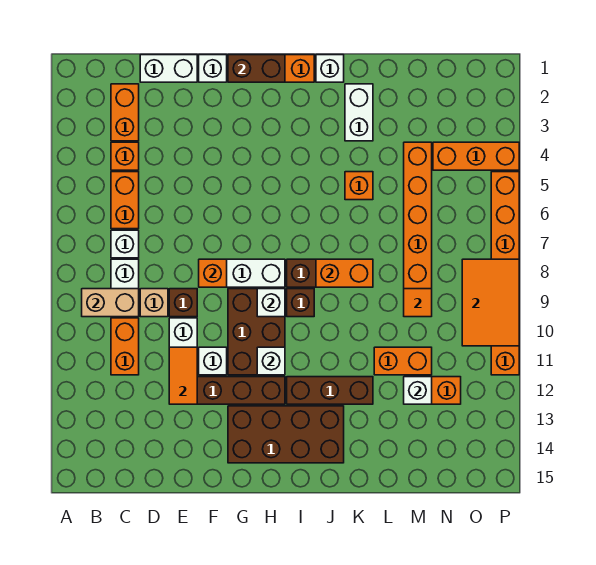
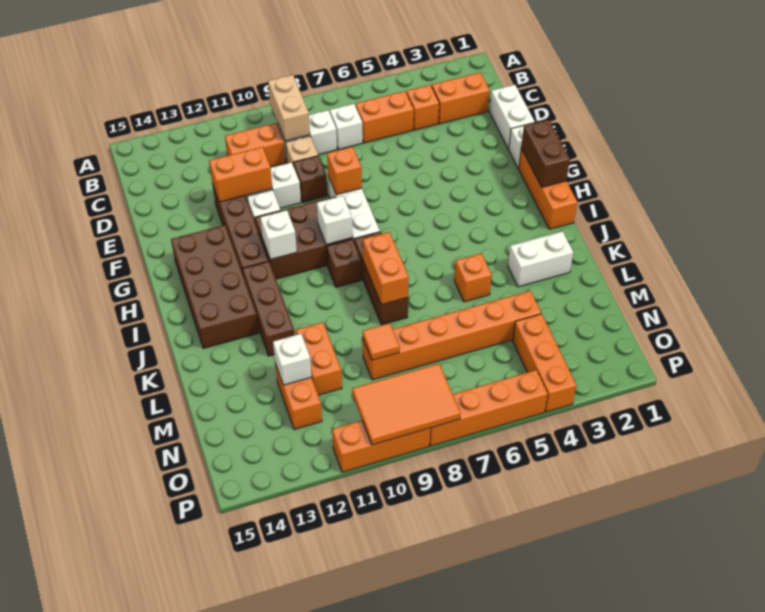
orange tile E11:E12 level 2 -> orange brick E11:E12 level 2
white brick J1 level 1 -> none

